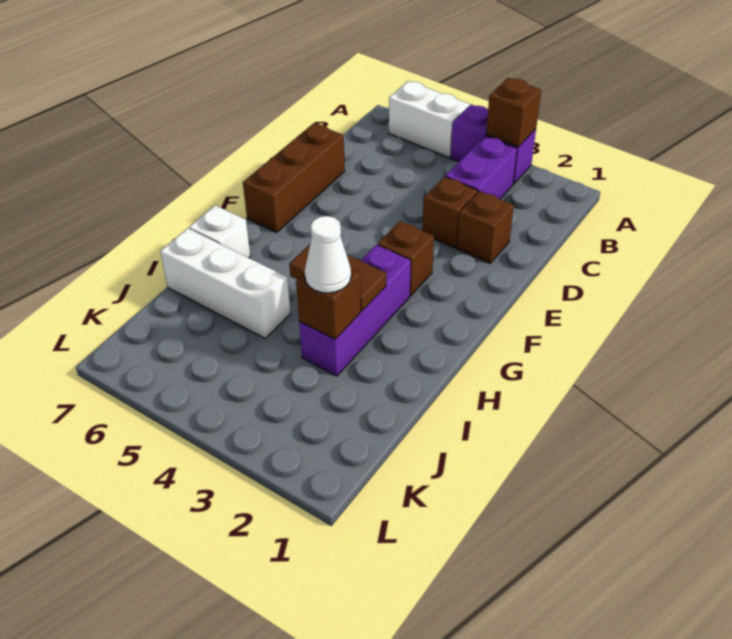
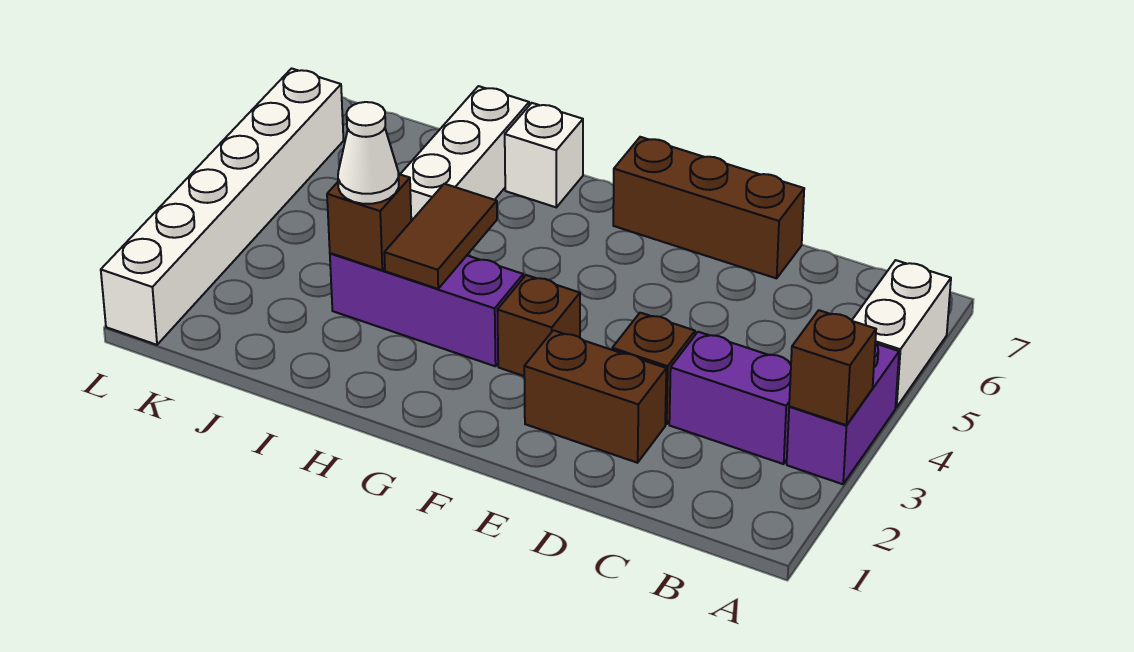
brown brick D2 level 1 -> brown brick D2:E2 level 1
none -> white brick L1:L6 level 1

